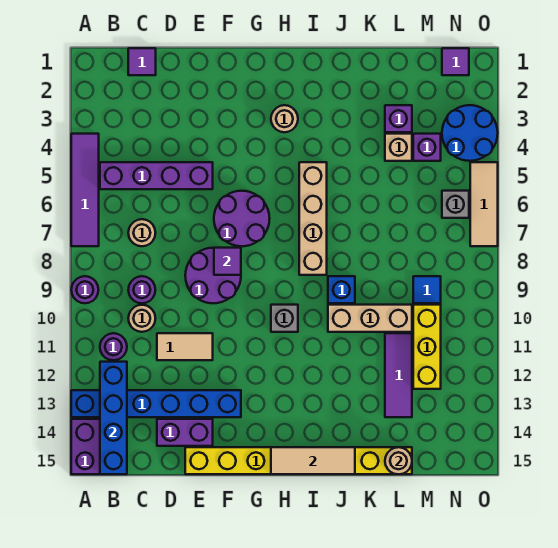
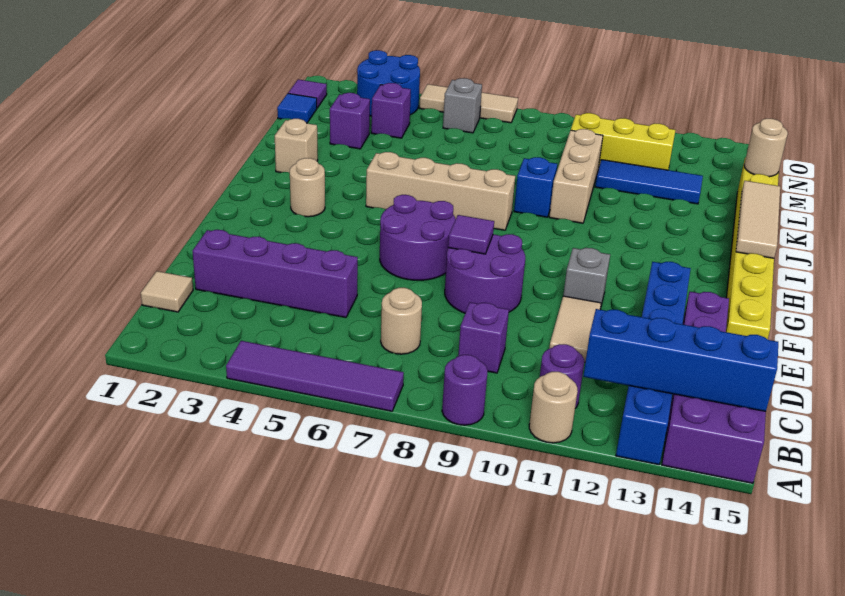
purple brick B5:E5 level 1 -> purple brick D2:D5 level 1
purple tile C1 level 1 -> tan tile C1 level 1
purple round brick C9 level 1 -> purple brick C9 level 1
tan round brick C10 level 1 -> tan round brick A11 level 1
grey brick H10 level 1 -> grey brick F11 level 1
tan brick L4 level 1 -> tan brick J2 level 1
purple tile L11:L13 level 1 -> blue tile L11:L13 level 1
blue tile M9 level 1 -> blue tile M1 level 1

